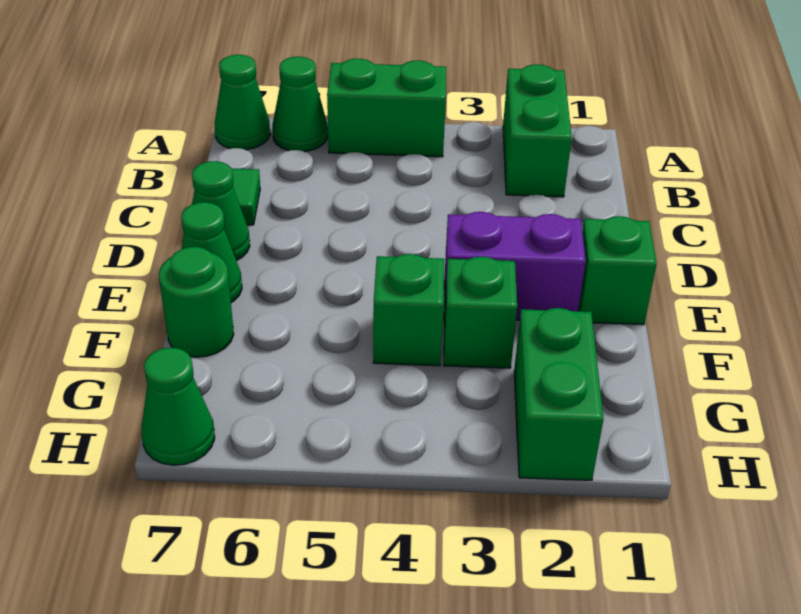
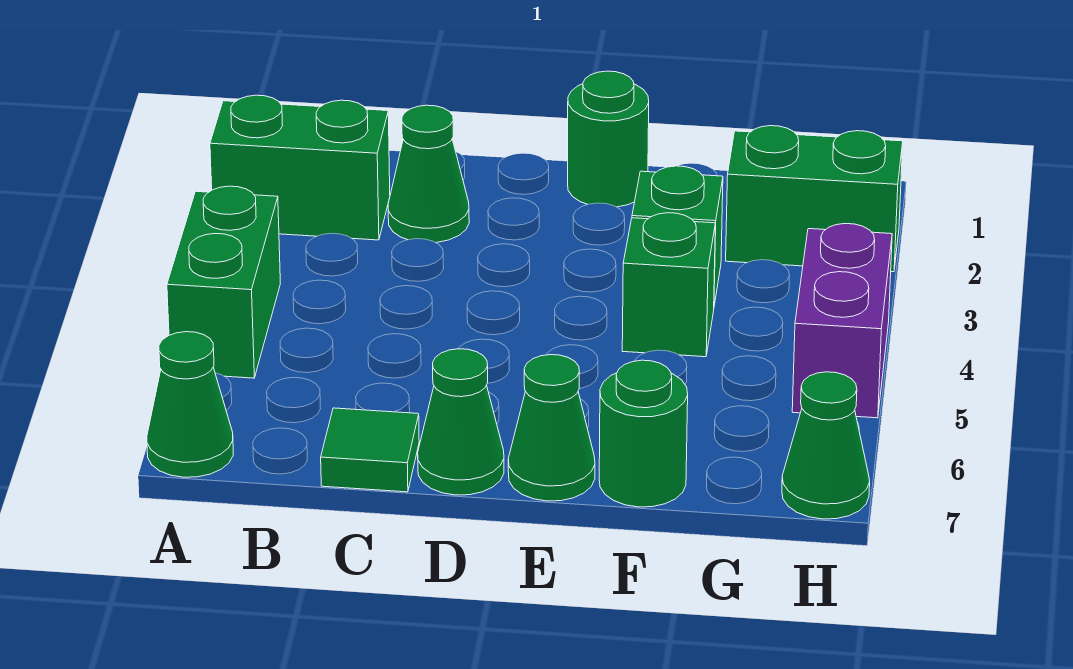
green cone A6 level 1 -> green cone C2 level 1
green brick E1 level 1 -> green round brick E1 level 1
purple brick E2:E3 level 1 -> purple brick H4:H5 level 1

